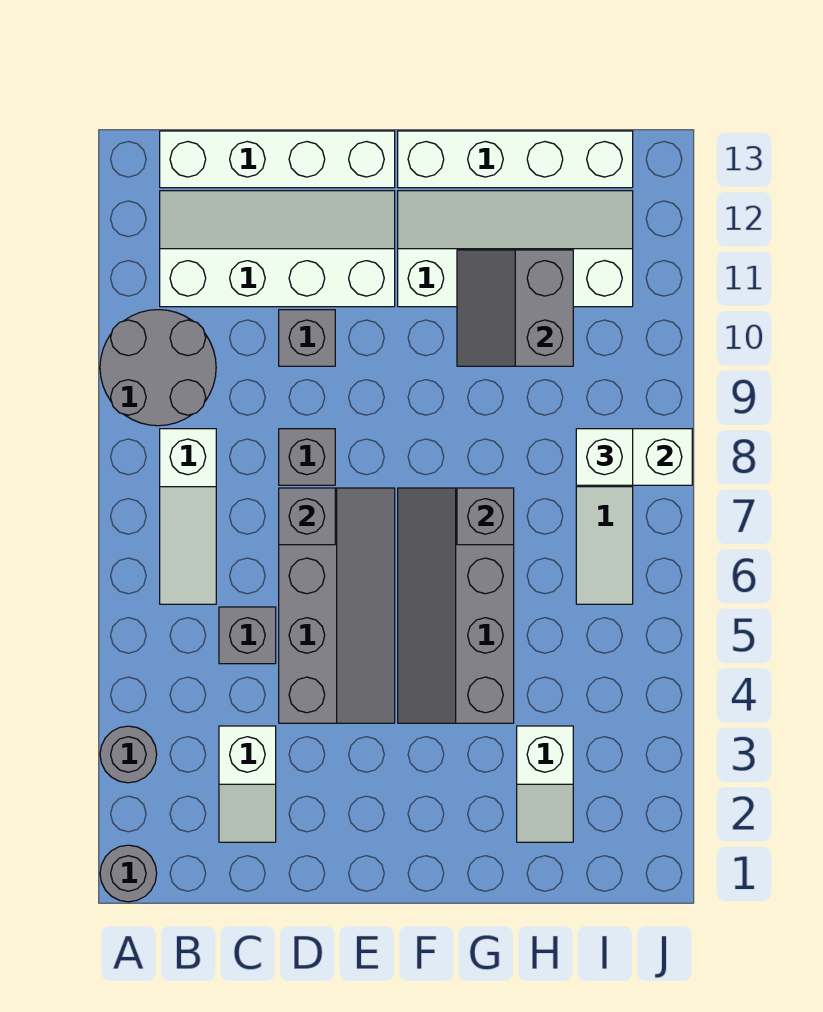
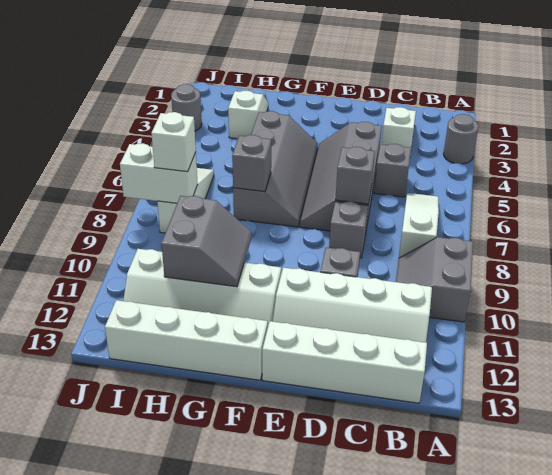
grey round brick A1 level 1 -> grey round brick J3 level 1
grey round brick A9:B10 level 1 -> grey slope A9:B10 level 1 top A

